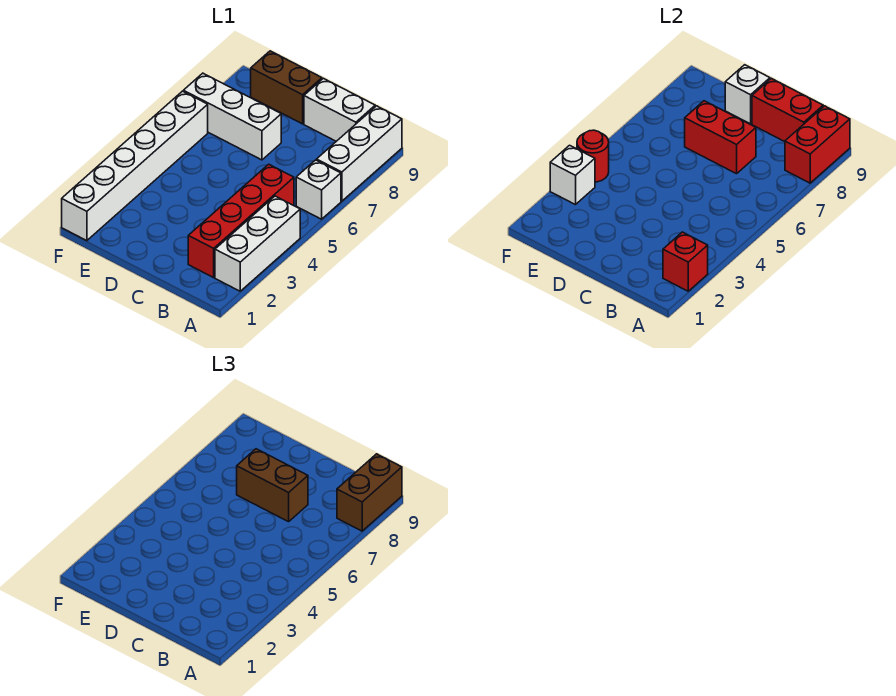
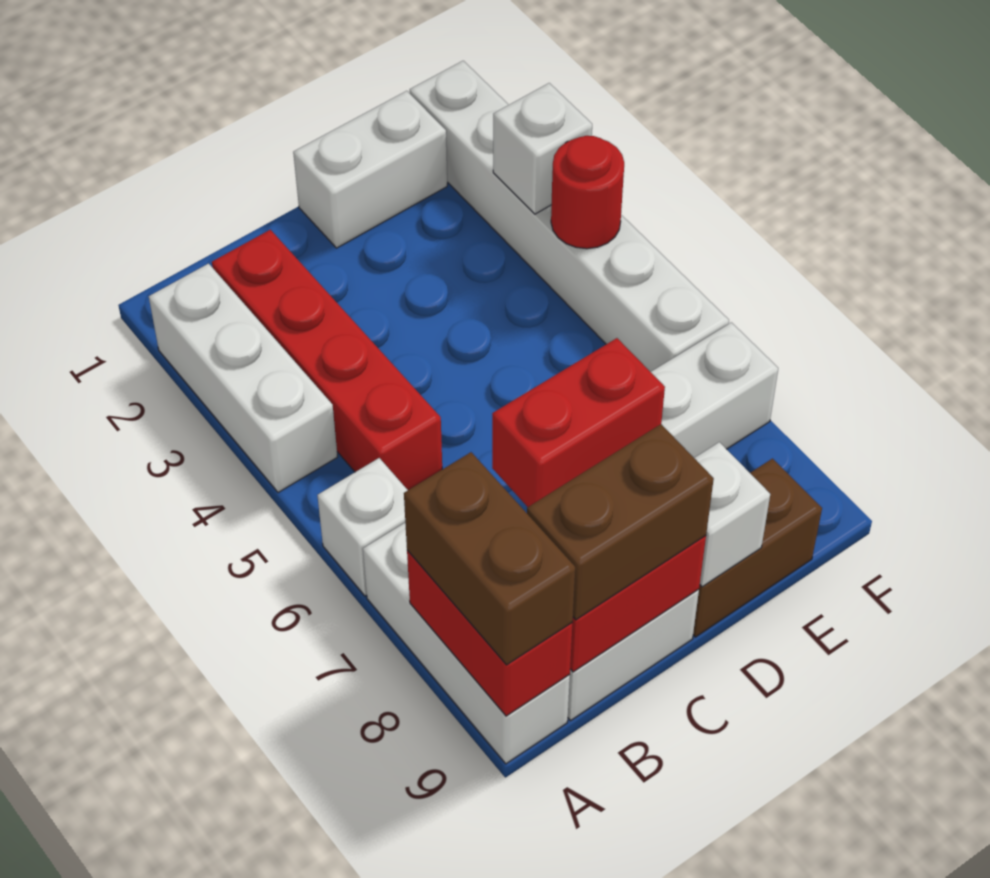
red brick A2 level 2 -> none
brown brick C7:D7 level 3 -> brown brick B9:C9 level 3
none -> white brick D1:E1 level 1

